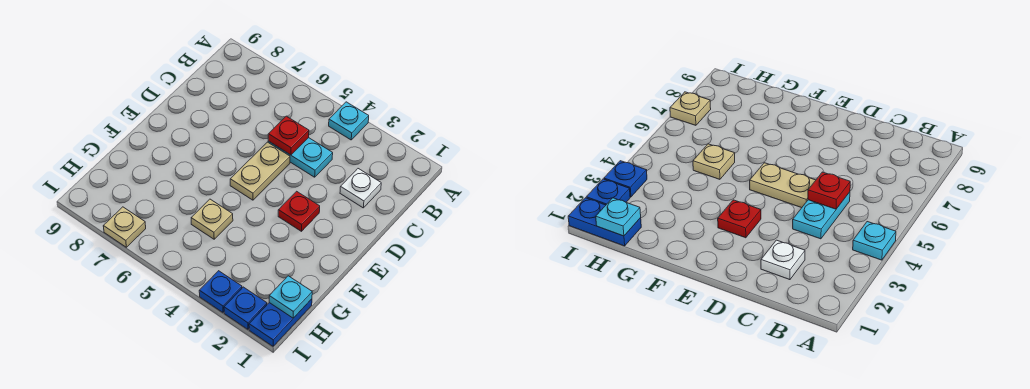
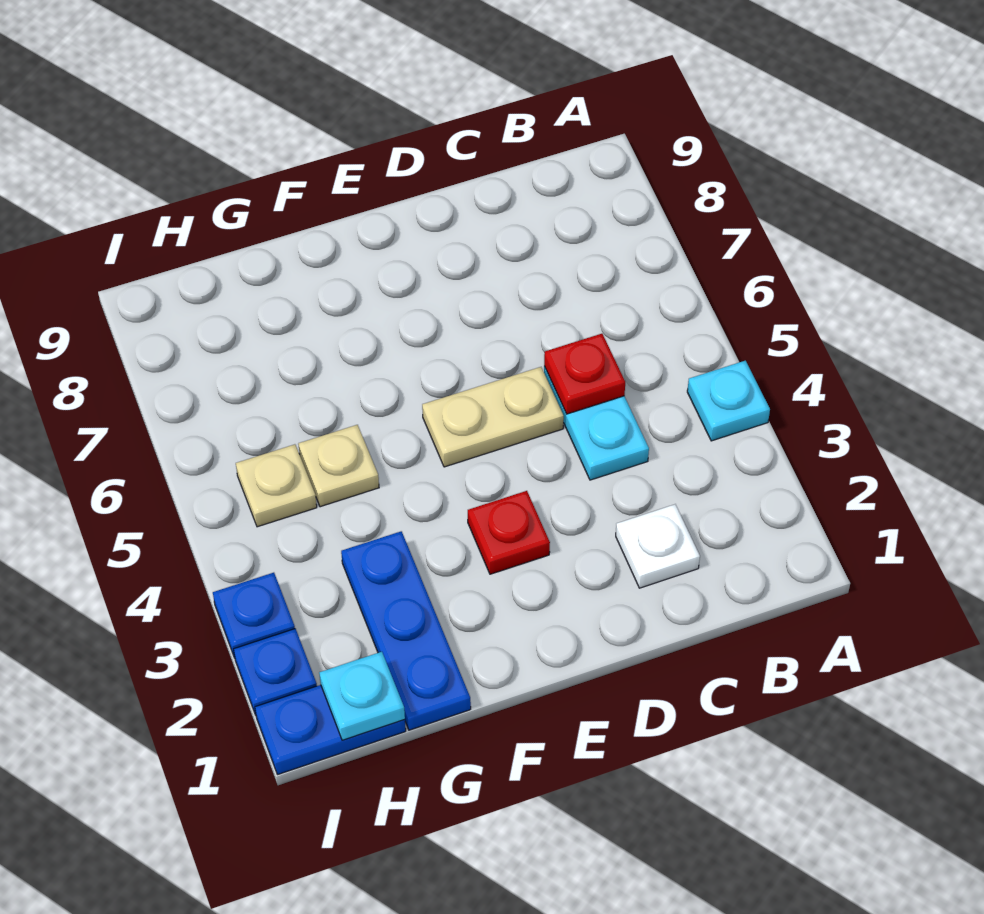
none -> blue plate G1:G3 level 1
tan plate I7 level 1 -> tan plate H5 level 1

